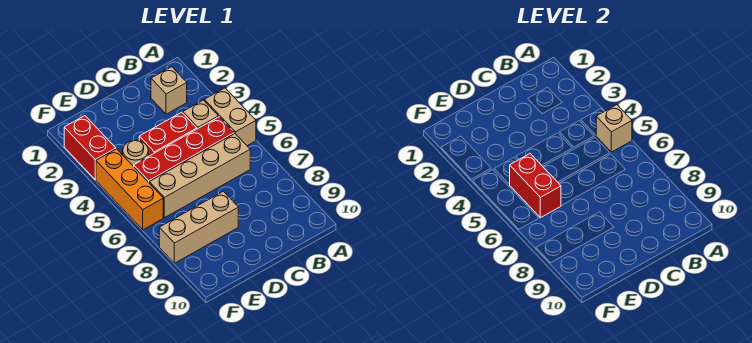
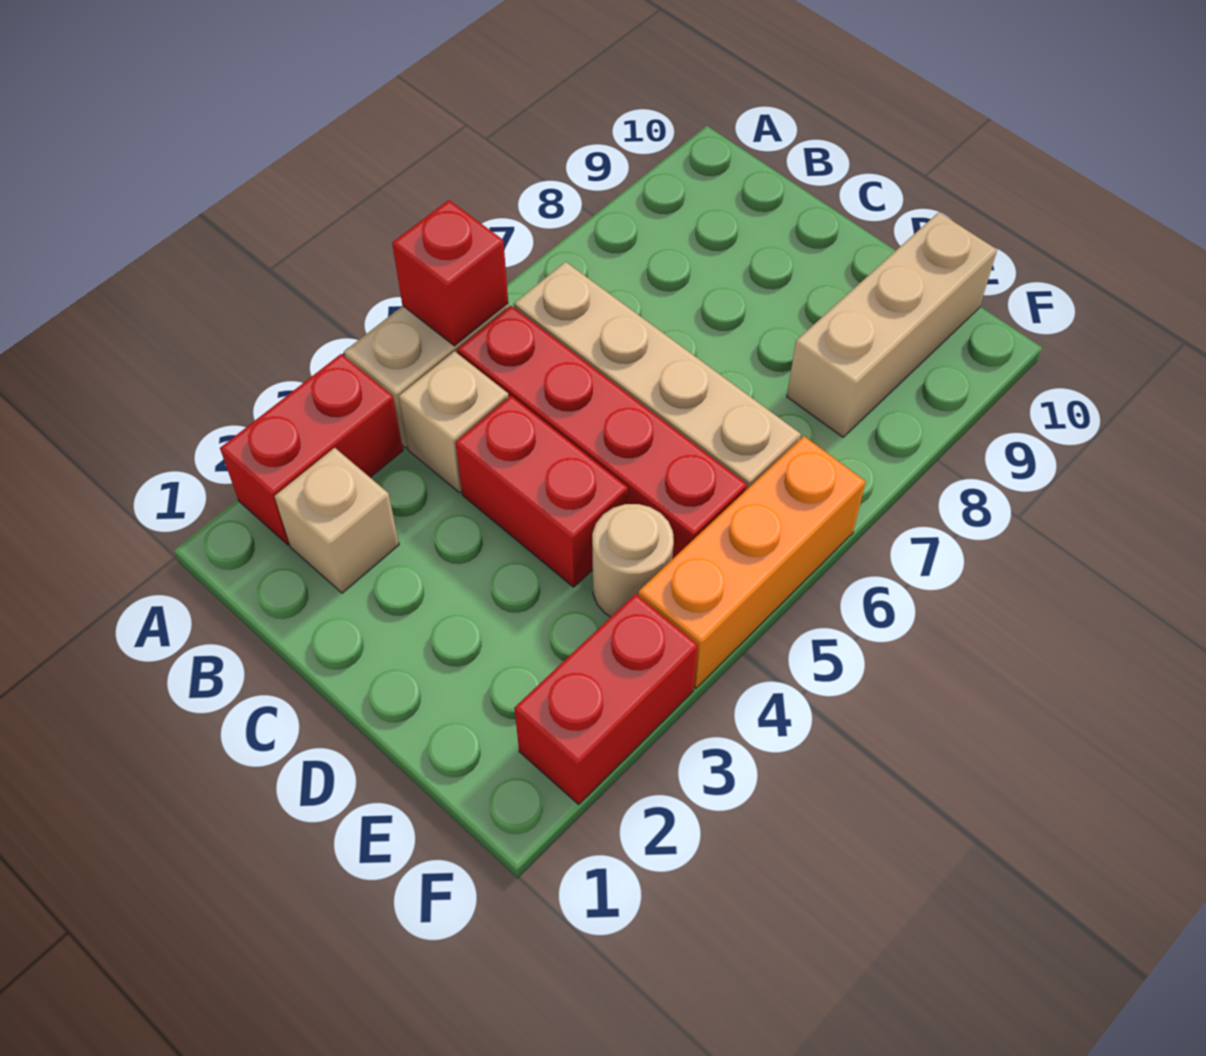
tan brick A5 level 2 -> red brick A5 level 2
tan brick D8:F8 level 1 -> tan brick E8:E10 level 1
red brick E5:E6 level 2 -> red brick A2:A3 level 1

